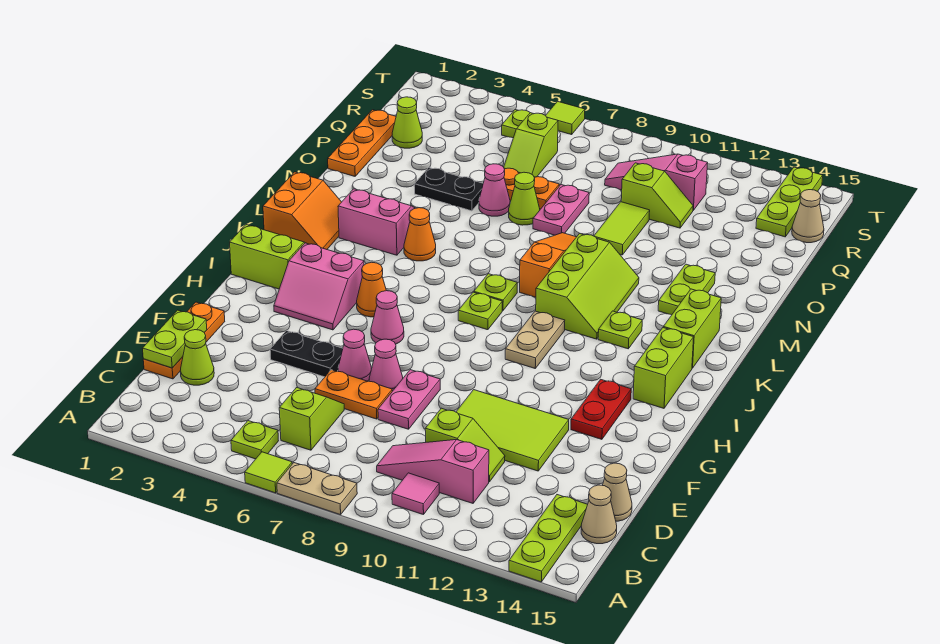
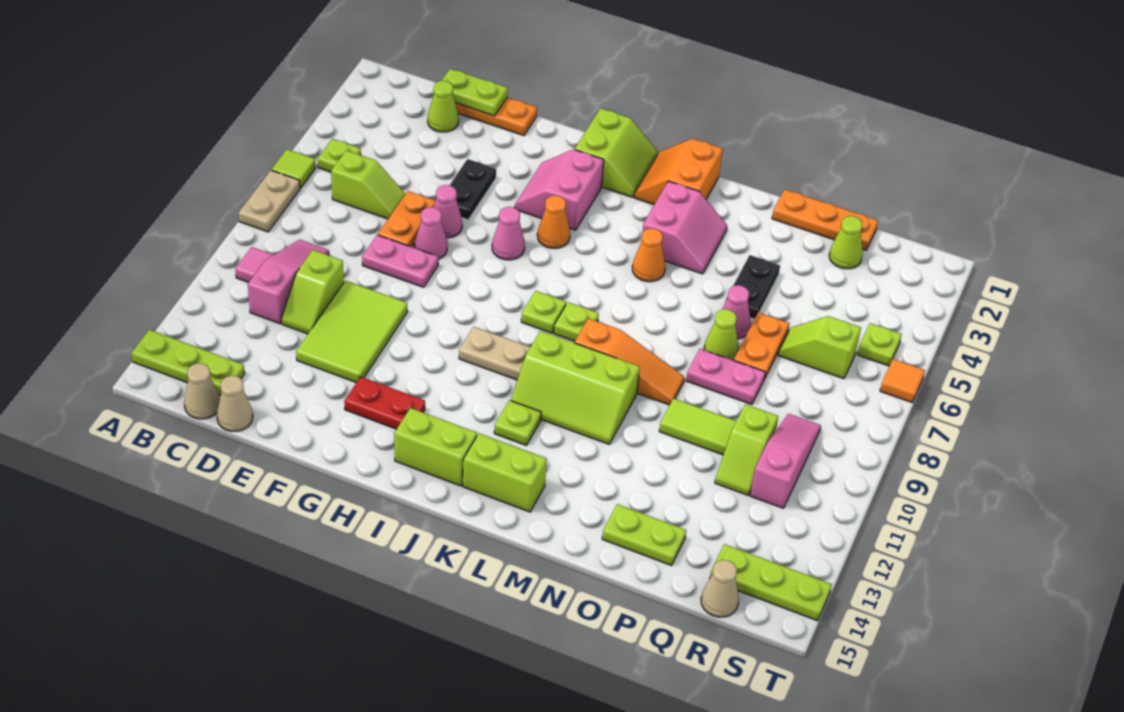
orange slope K1:L2 level 1 top 1 -> orange slope K1:L2 level 1 top L
lime plate M13:N13 level 1 -> lime plate O14:P14 level 1
lime tile T6 level 1 -> orange tile T6 level 1

